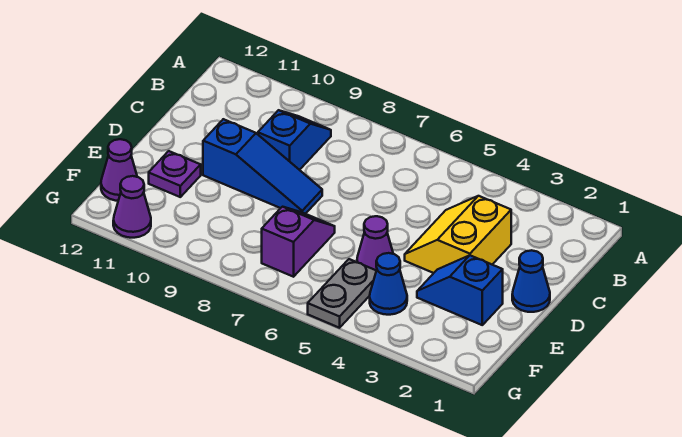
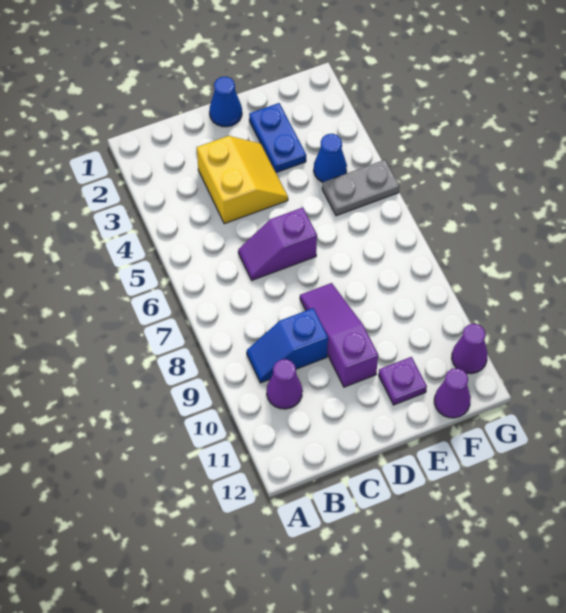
yellow slope C3:D4 level 1 top 3 -> yellow slope C3:D4 level 1 top C
blue slope D8:D10 level 1 top 10 -> purple slope D8:D10 level 1 top 10
blue slope E2:E3 level 1 top 2 -> blue plate E2:E3 level 1
purple cone E5 level 1 -> purple cone B10 level 1
purple slope E7:F7 level 1 top F -> purple slope C6:D6 level 1 top D

